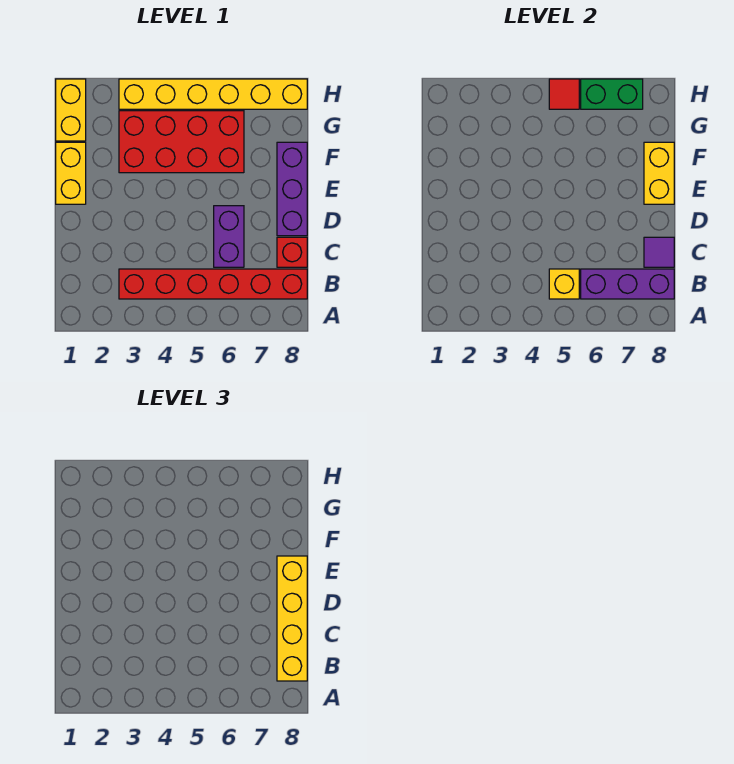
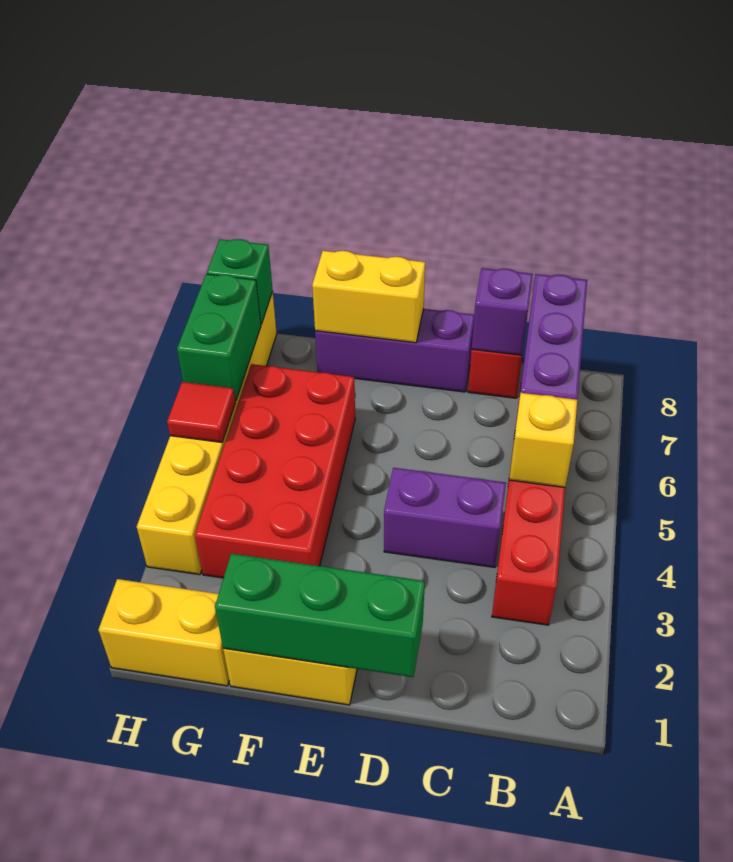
yellow brick B8:E8 level 3 -> none
purple brick C6:D6 level 1 -> purple brick C4:D4 level 1
purple tile C8 level 2 -> purple brick C8 level 2
none -> green brick D1:F1 level 2
none -> green brick H8 level 2

